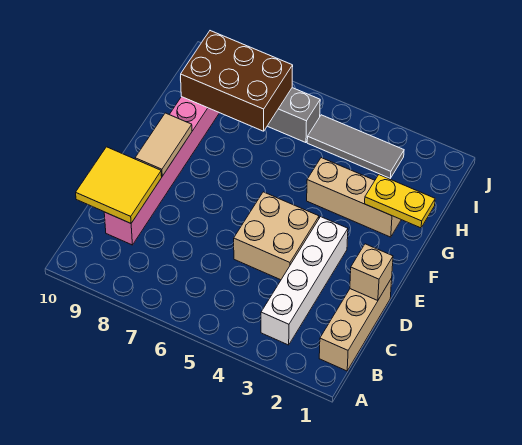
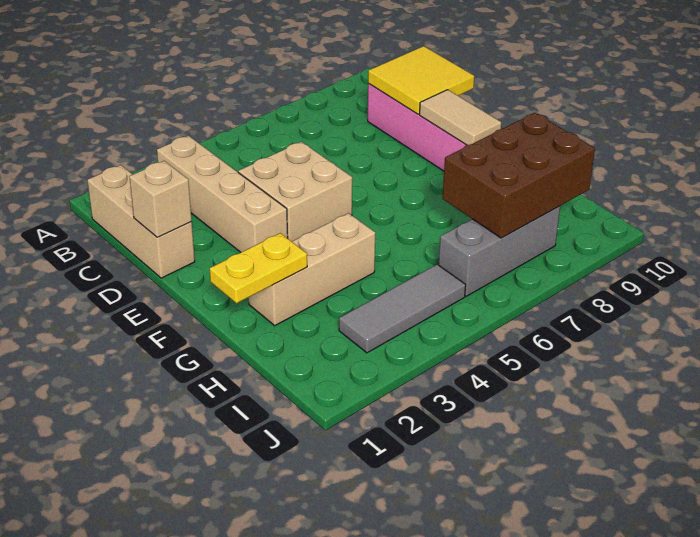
white brick B3:E3 level 1 -> tan brick B3:E3 level 1

